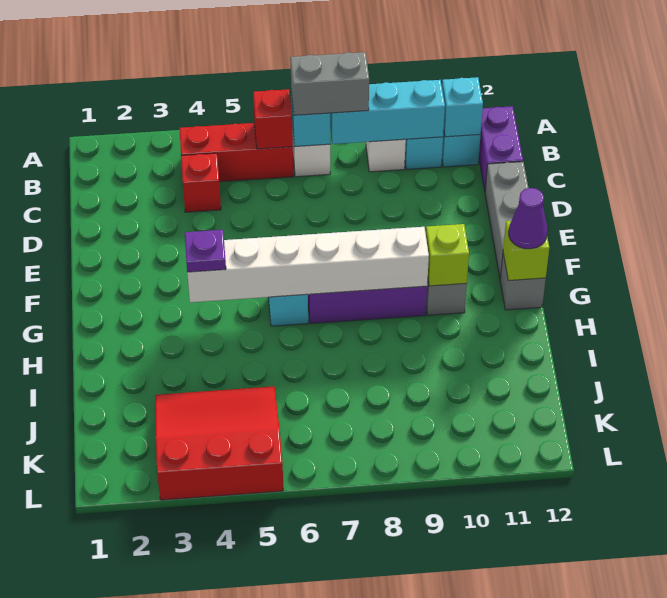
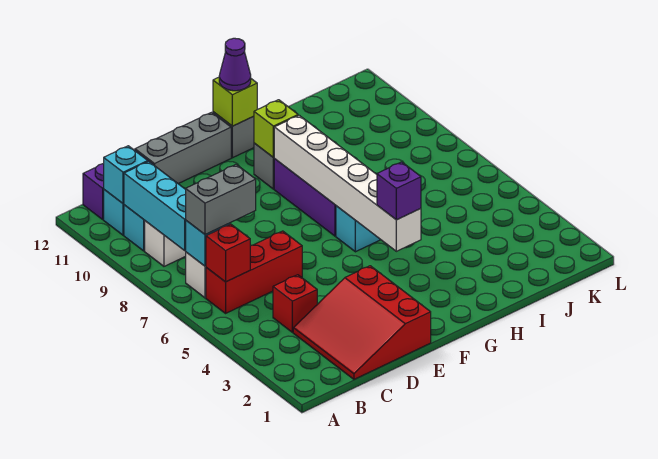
red brick B4:B6 level 1 -> red brick B6:D6 level 1
grey brick B7:B8 level 3 -> grey brick B7:C7 level 3
purple plate G4 level 3 -> purple brick G4 level 3
red slope J3:L5 level 1 top L -> red slope C1:E3 level 1 top E

